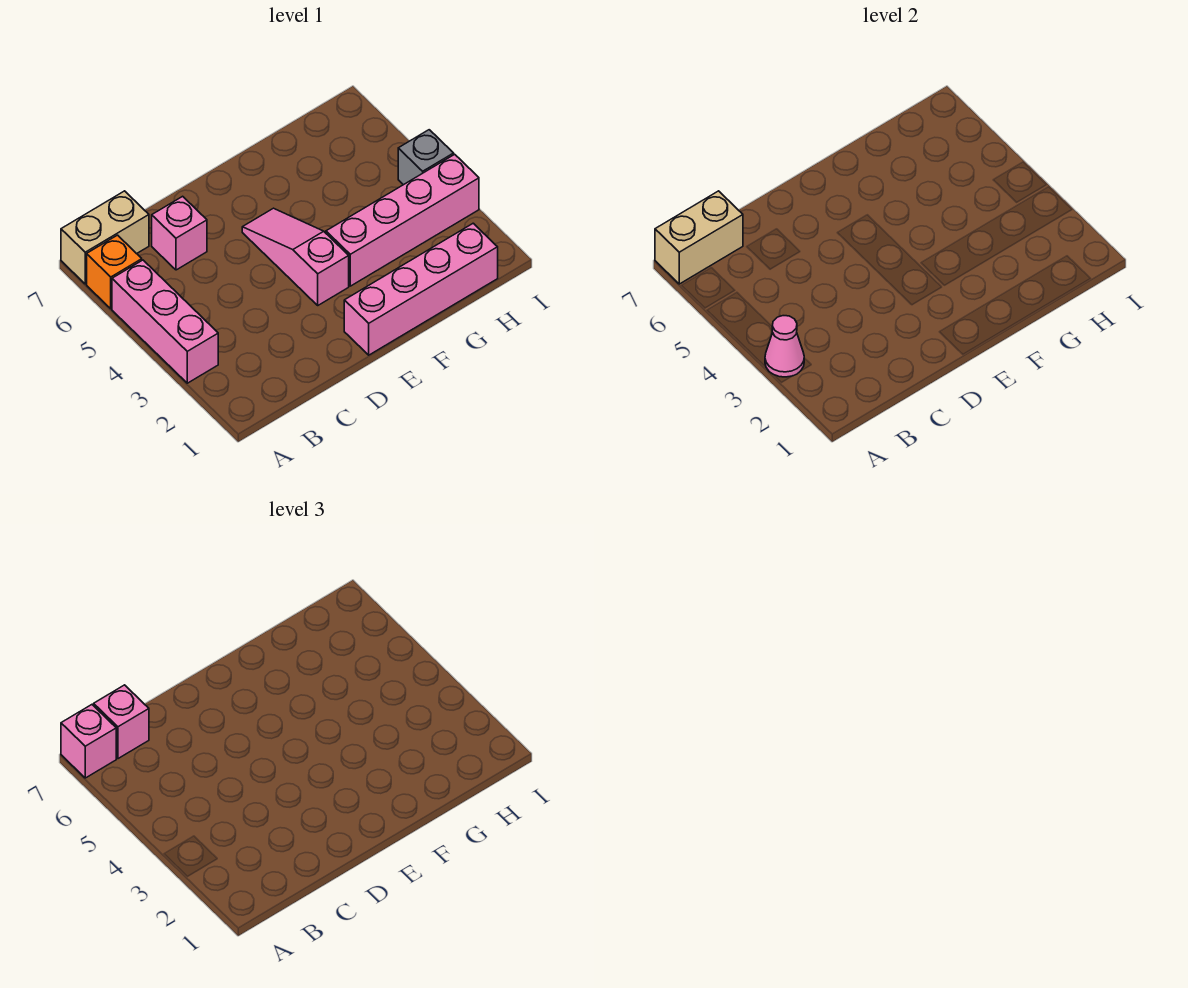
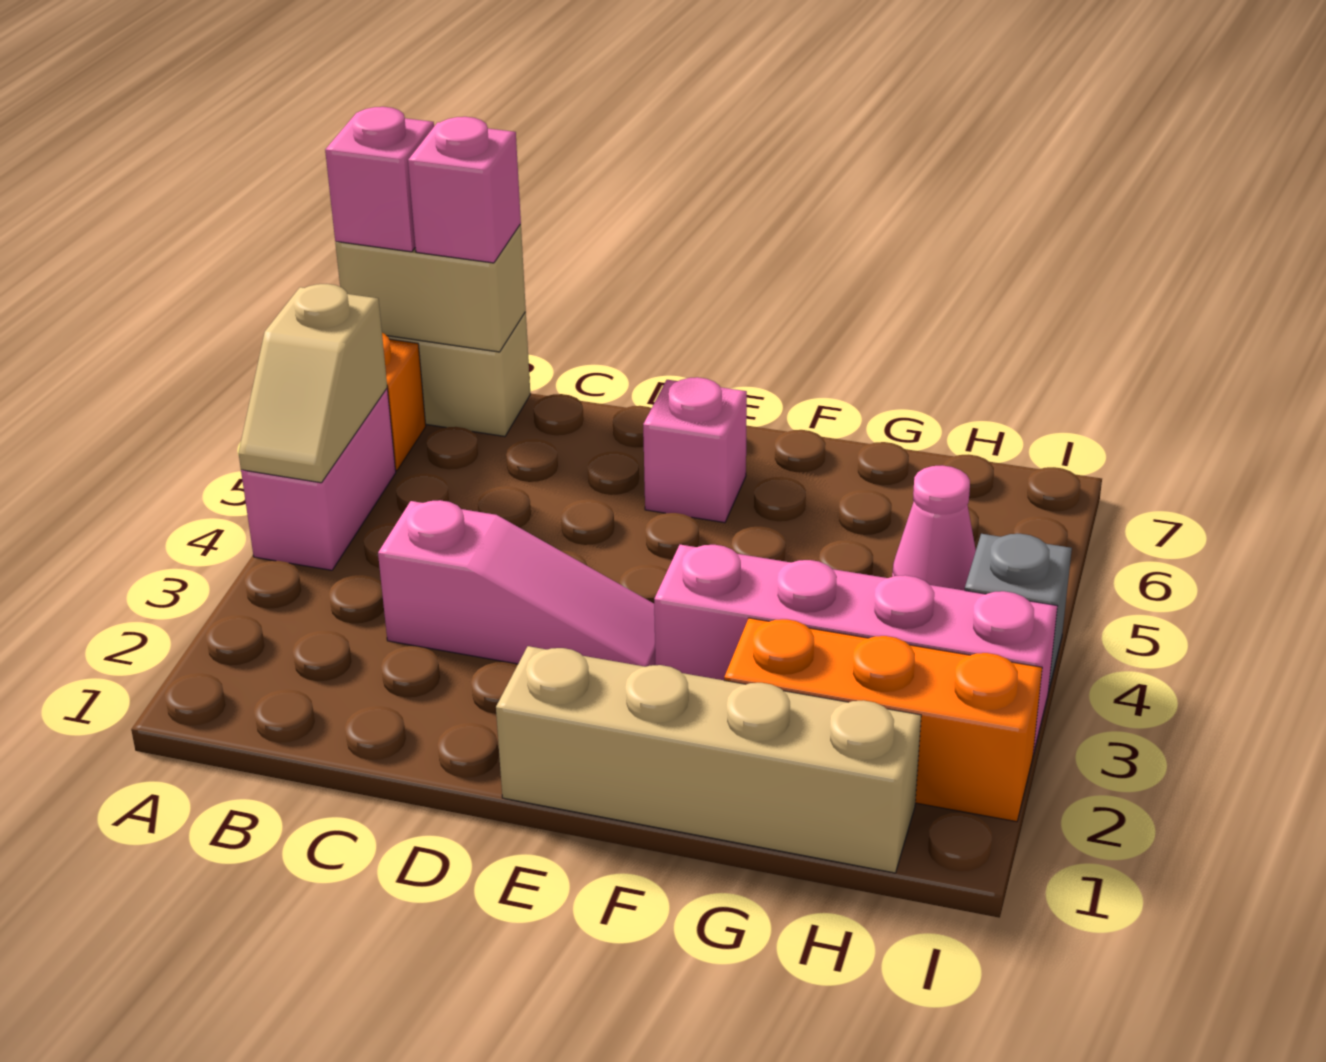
pink brick A3:A5 level 1 -> pink brick A4:A5 level 1
pink cone A3 level 2 -> pink cone H5 level 1
none -> tan slope A4:A5 level 2 top 5
pink brick C6 level 1 -> pink brick E6 level 1
pink brick E1:H1 level 1 -> tan brick E1:H1 level 1
pink slope E3:E5 level 1 top 3 -> pink slope C3:E3 level 1 top C
none -> orange brick G2:I2 level 1

